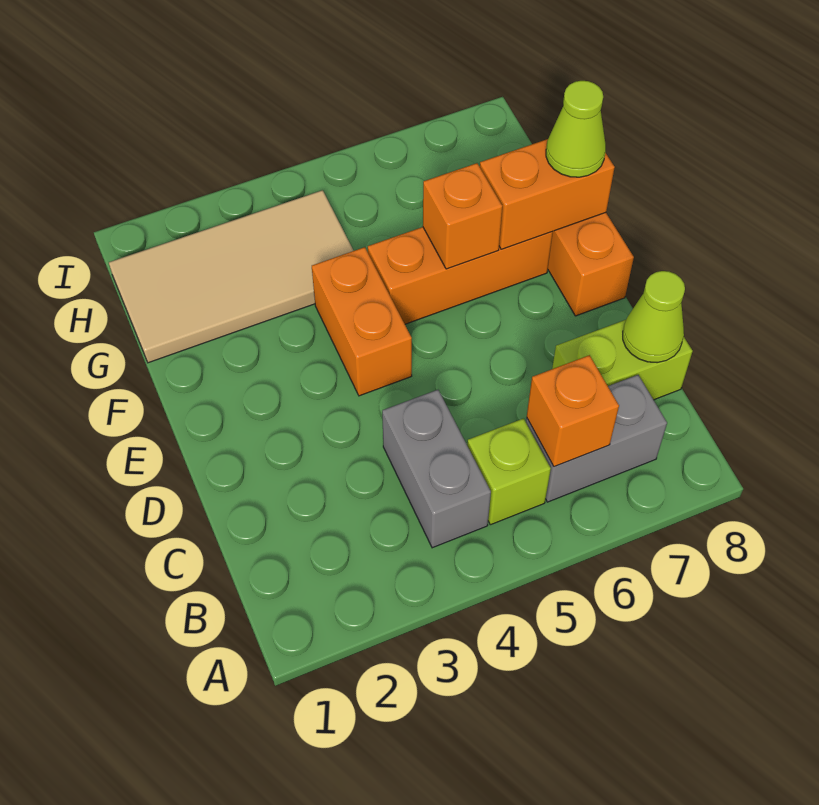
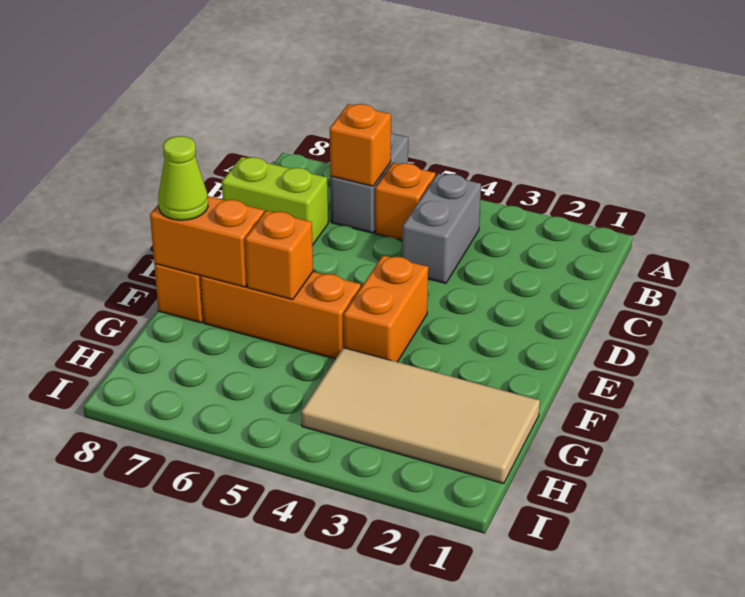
lime brick B5 level 1 -> orange brick B5 level 1
grey brick B6:B7 level 1 -> grey brick A6:B6 level 1
lime cone C8 level 2 -> none

